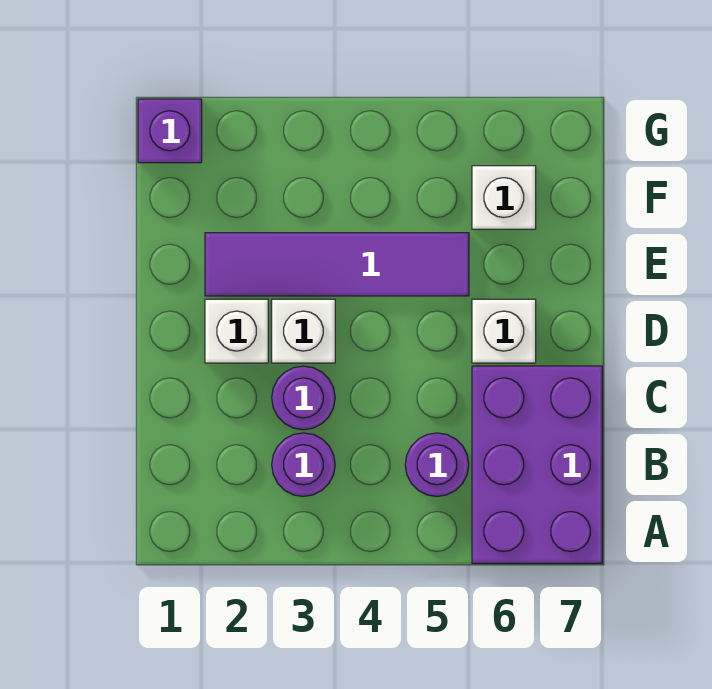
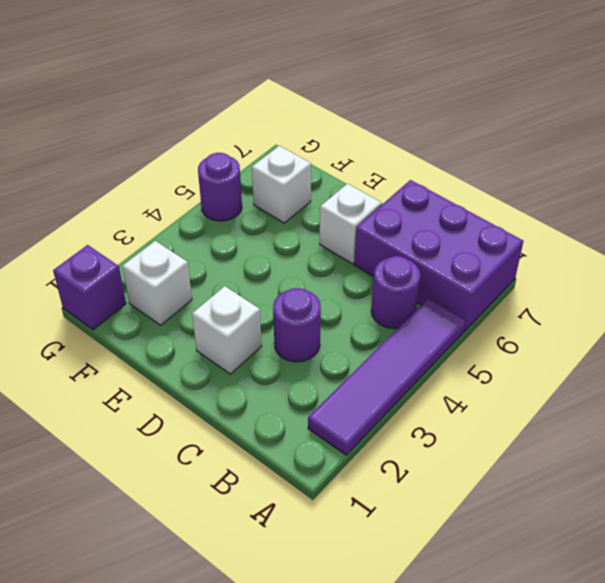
purple round brick B3 level 1 -> purple round brick G5 level 1
white brick D3 level 1 -> white brick F2 level 1
purple tile E2:E5 level 1 -> purple tile A2:A5 level 1

